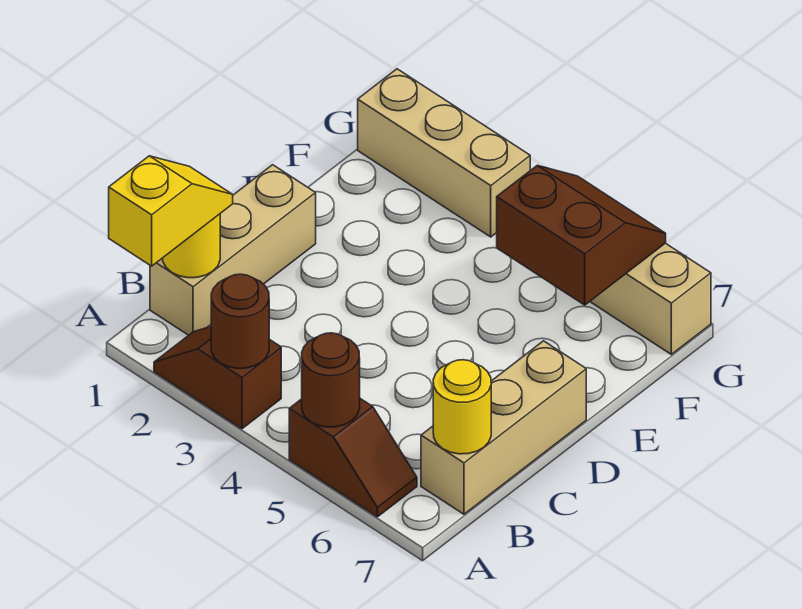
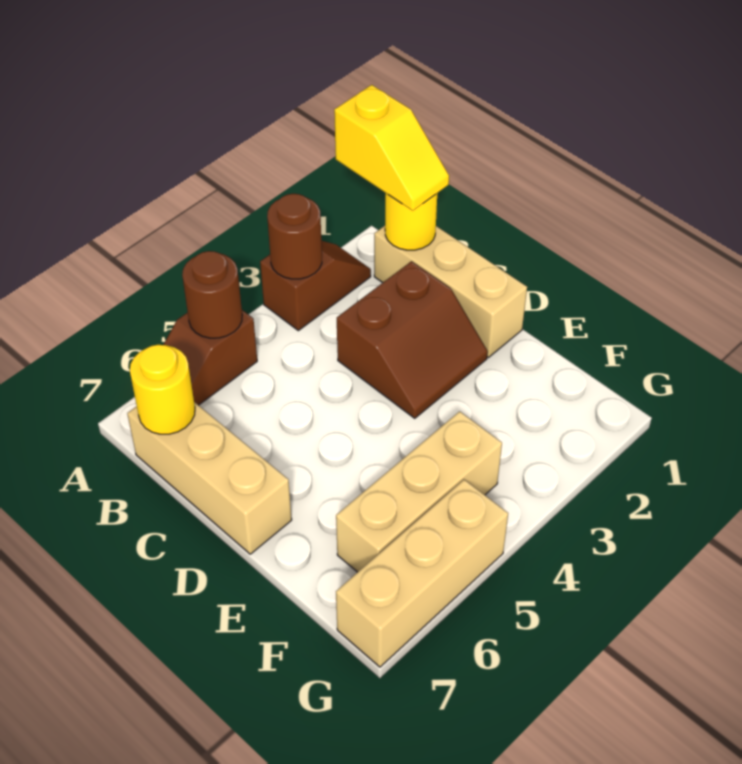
brown slope F5:G6 level 2 top F -> brown slope C2:D3 level 1 top C
tan brick G1:G3 level 1 -> tan brick F4:F6 level 1

